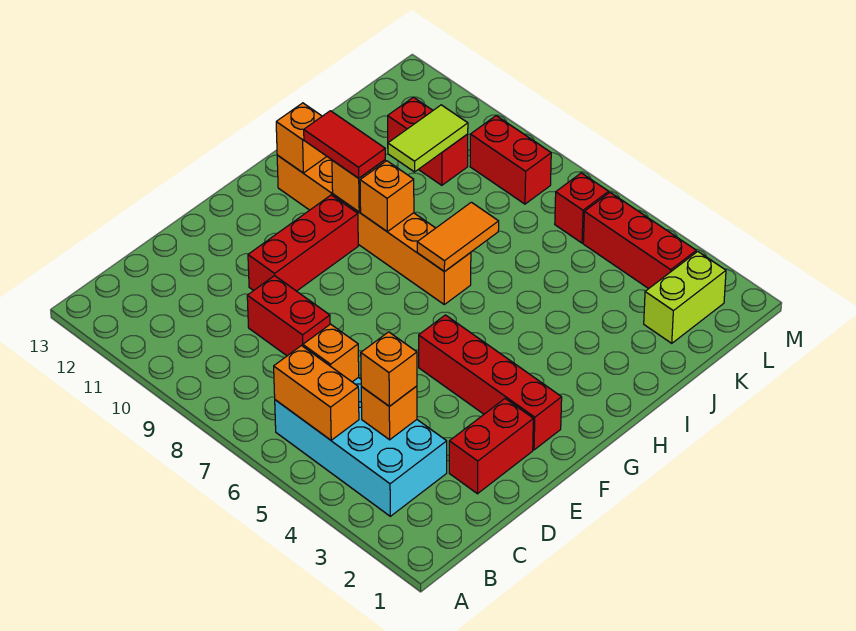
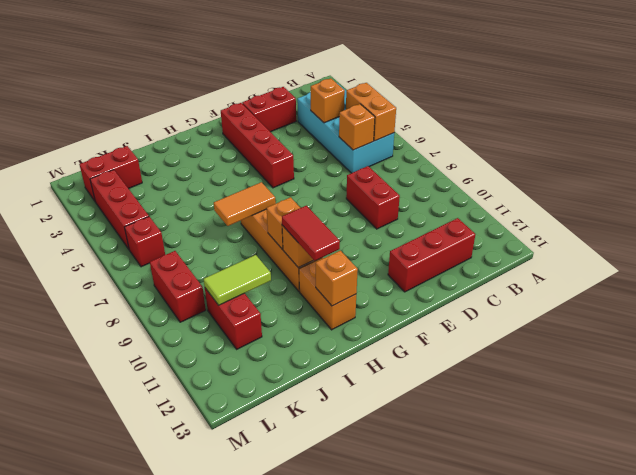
orange brick C4 level 3 -> none
red brick E10:G10 level 1 -> red brick C12:E12 level 1
lime brick K2:L2 level 1 -> red brick K2:L2 level 1

